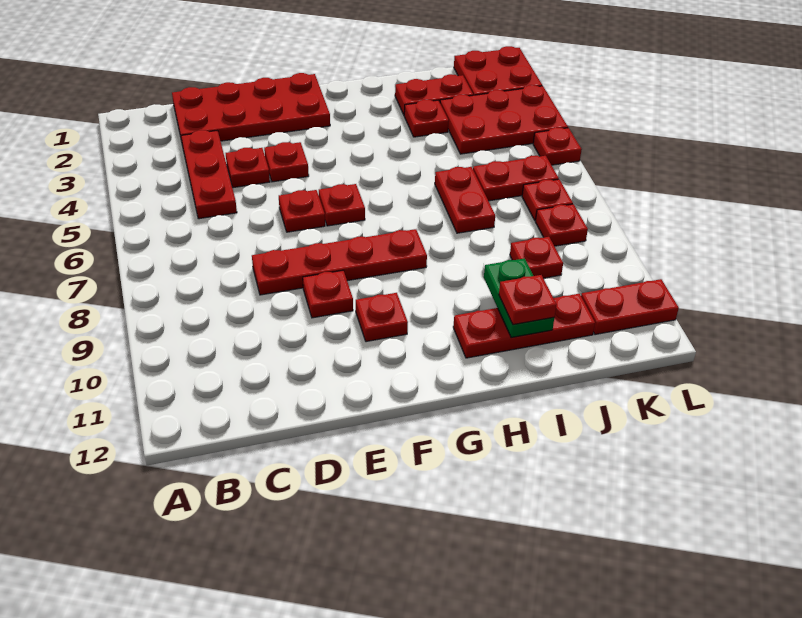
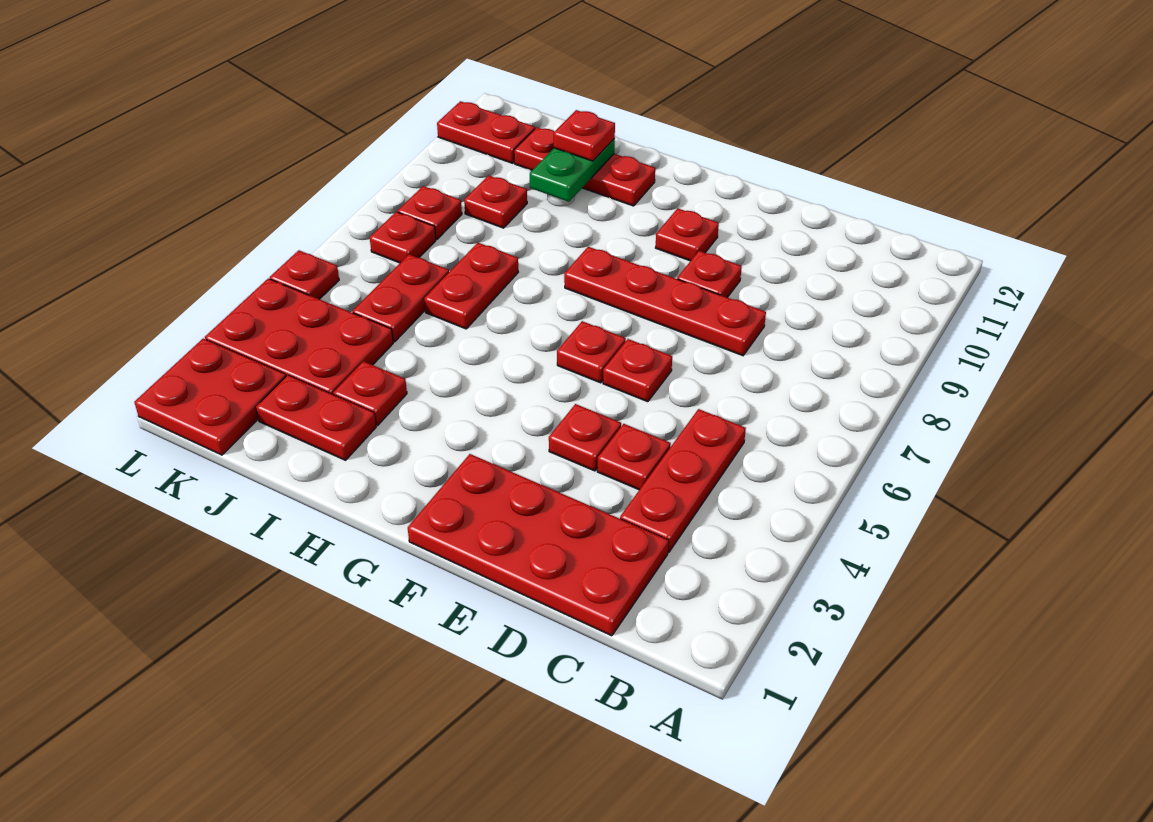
red plate J6:K6 level 1 -> red plate J5:J6 level 1

